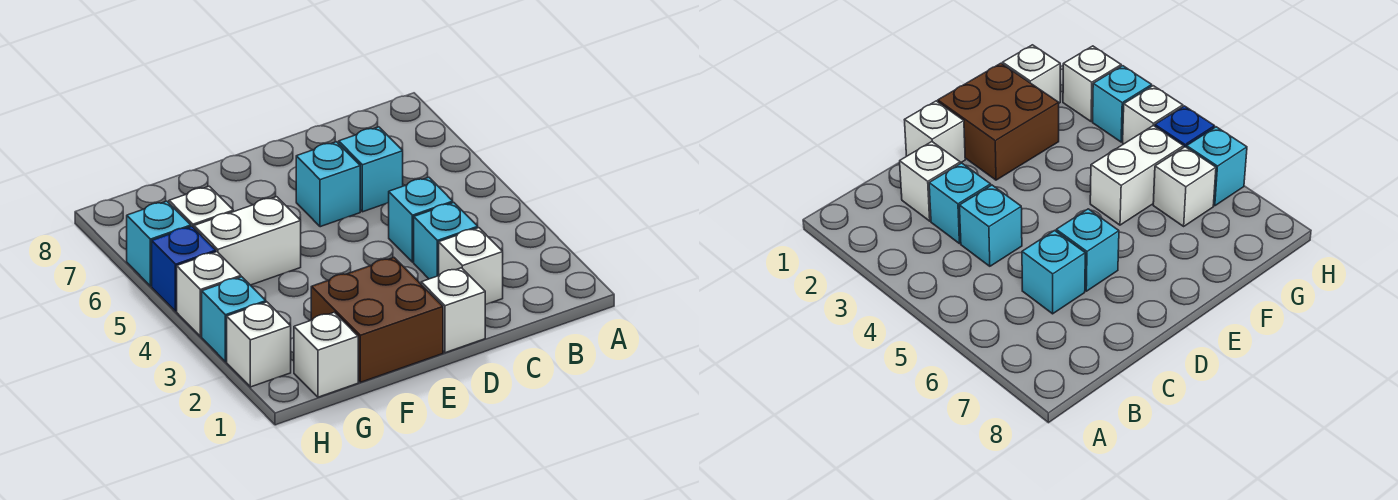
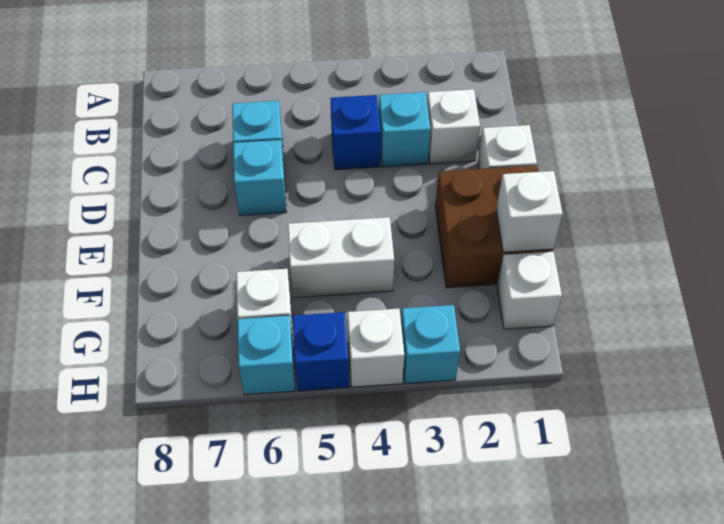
cyan brick C4 level 1 -> blue brick C4 level 1
white brick F5:G5 level 1 -> white brick F4:F5 level 1
white brick H2 level 1 -> white brick F1 level 2

